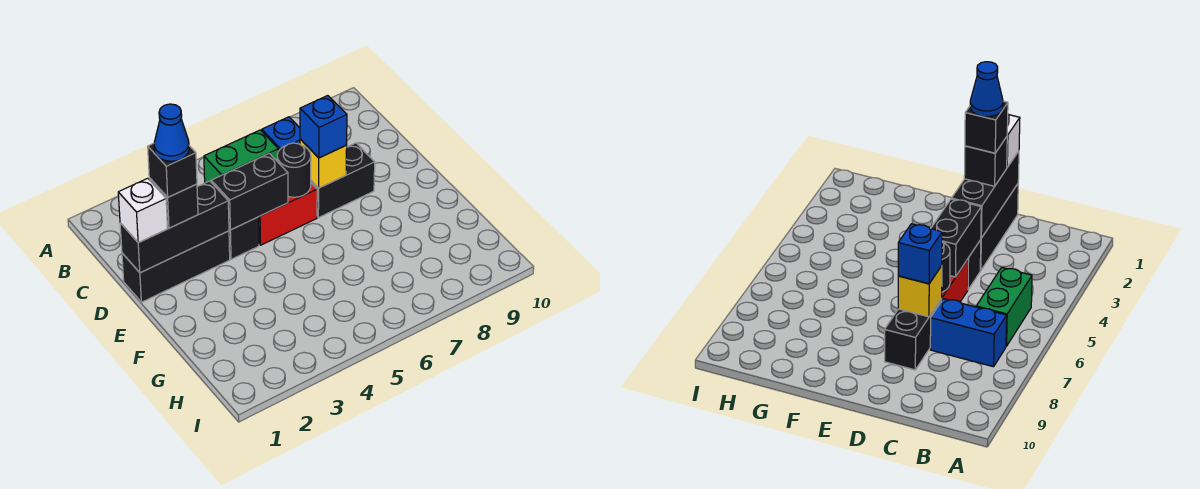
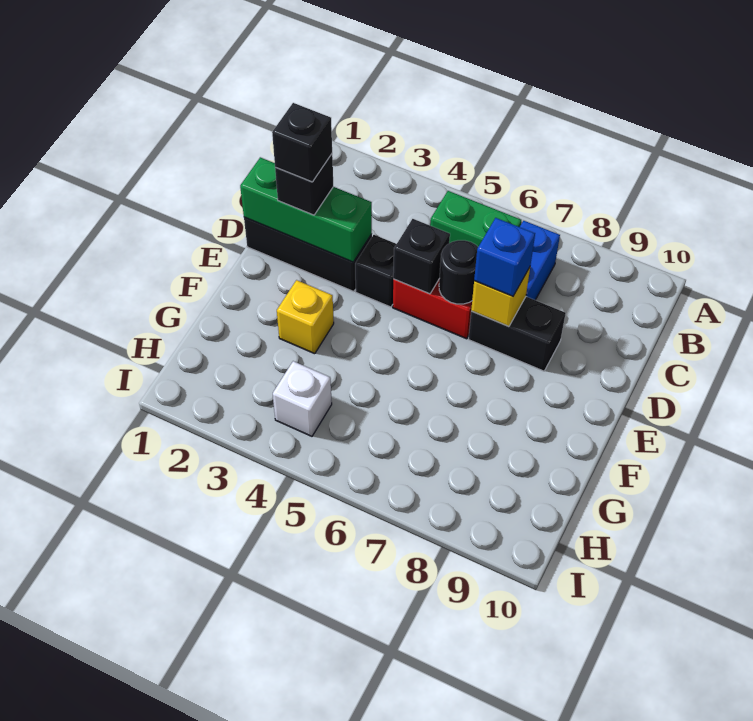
black brick D1:D3 level 2 -> green brick D1:D3 level 2
white brick D1 level 3 -> white brick H4 level 1
blue cone D2 level 5 -> none
black brick D4:D5 level 2 -> black brick D5 level 2
none -> yellow brick F3 level 1

